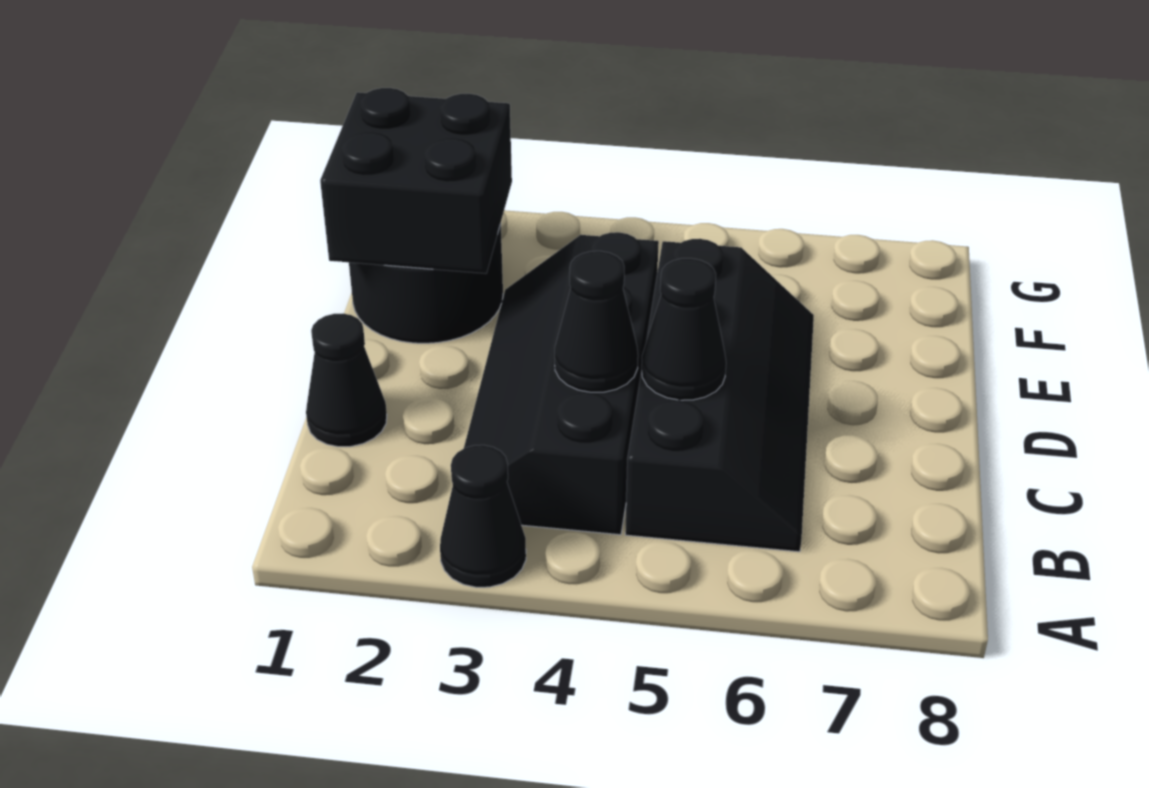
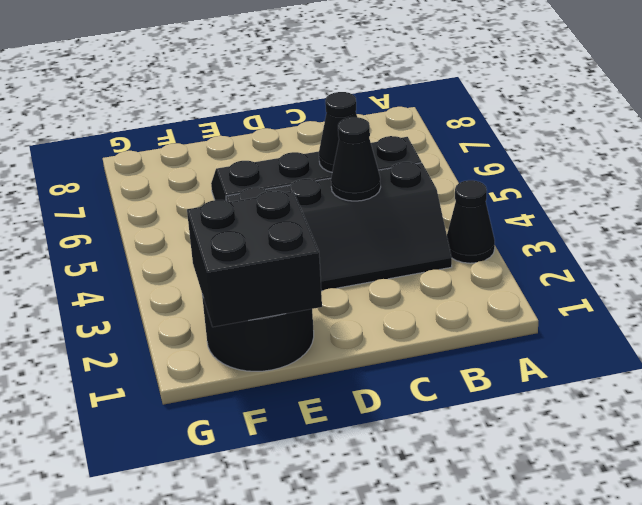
black cone C1 level 1 -> none

